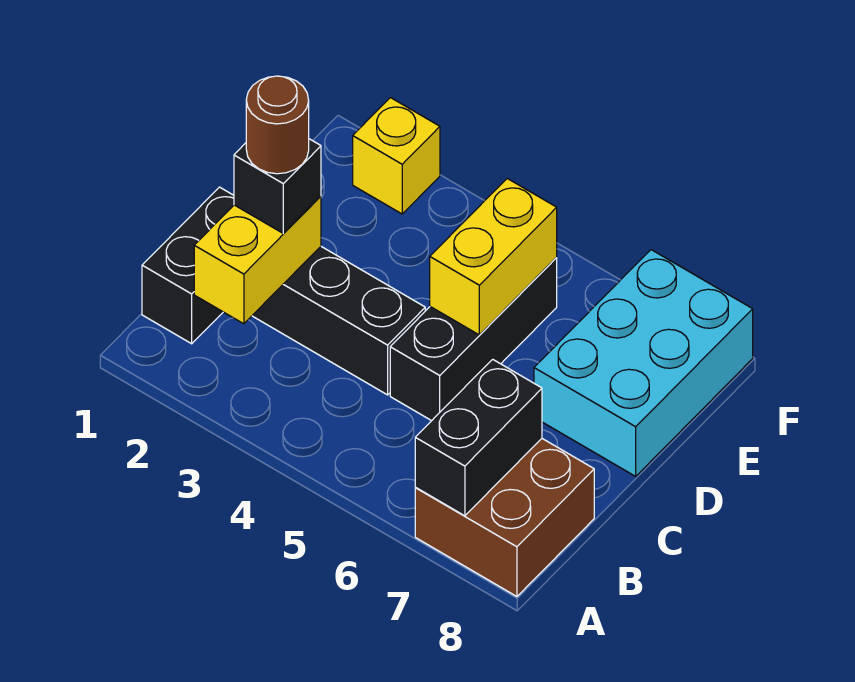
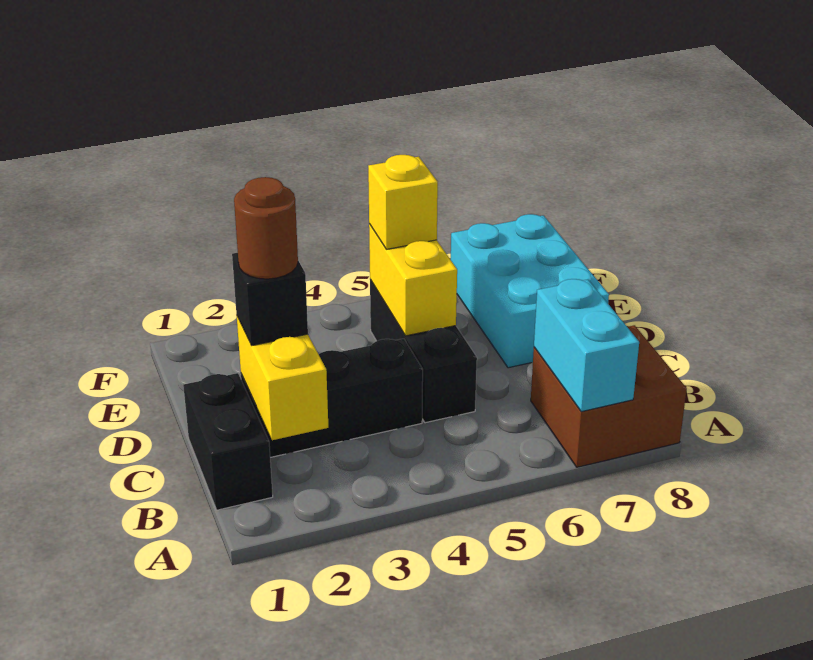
black brick A7:B7 level 2 -> cyan brick A7:B7 level 2
yellow brick F2 level 1 -> yellow brick E5 level 3

